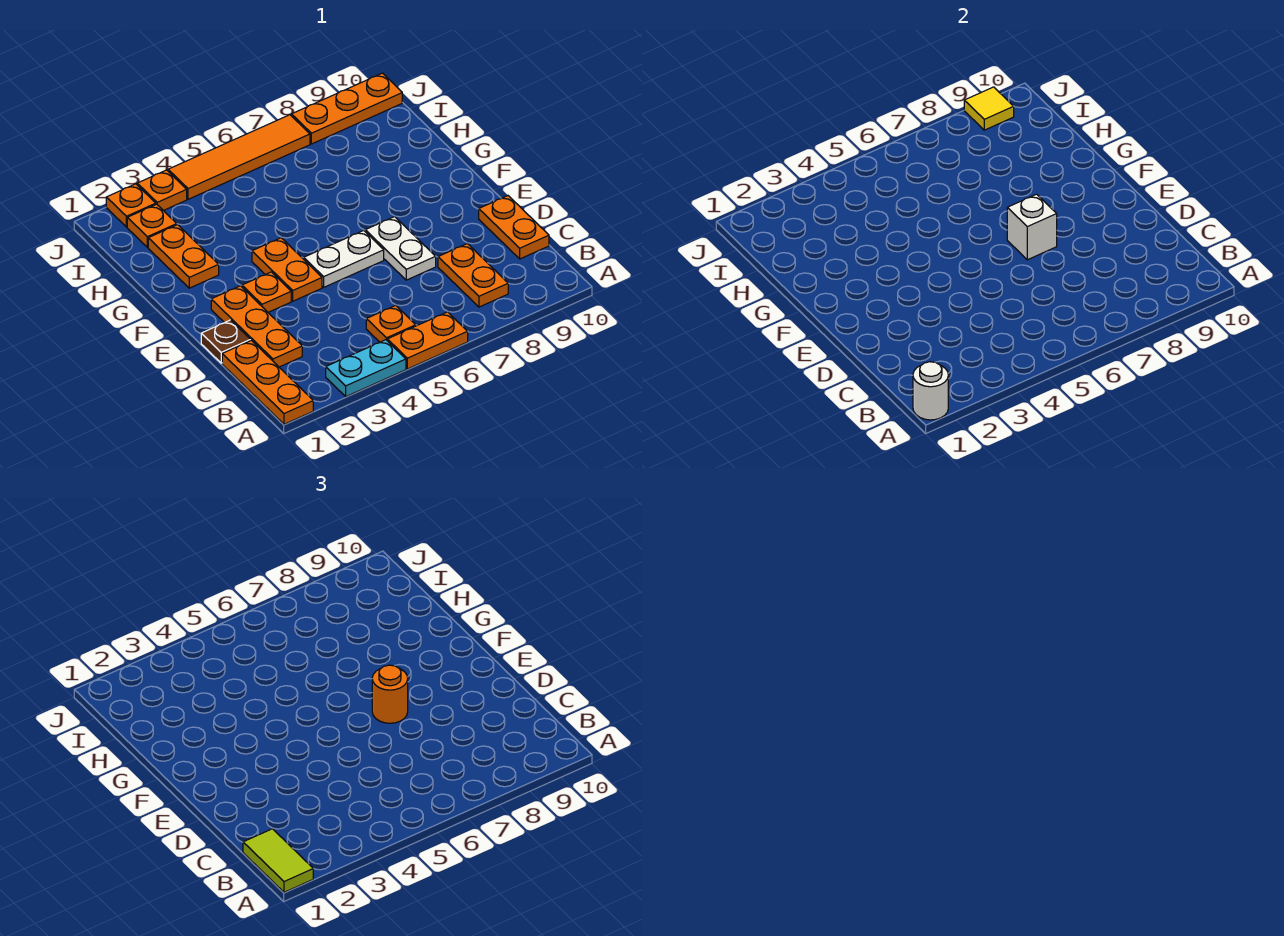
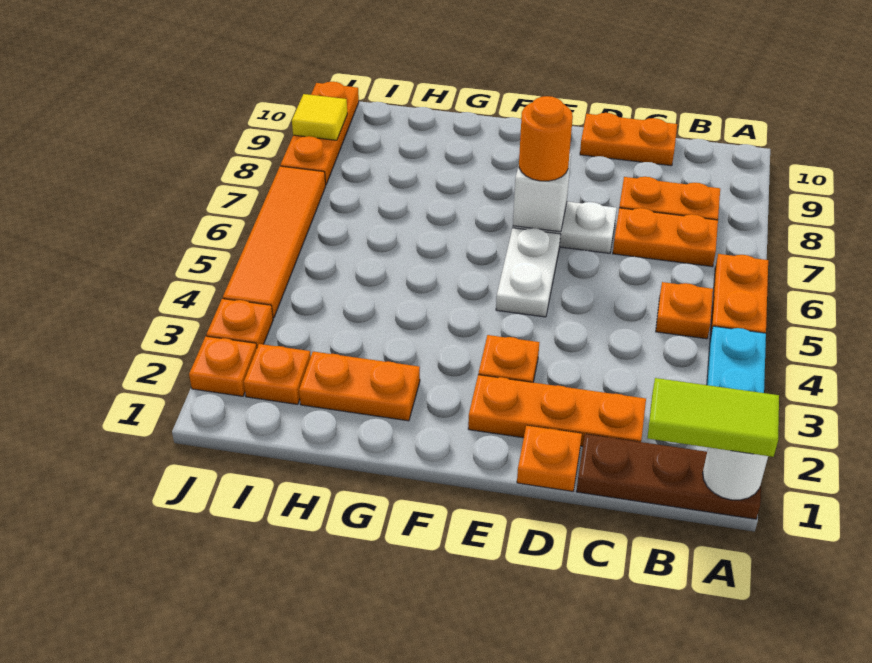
orange plate A1:C1 level 1 -> brown plate A1:C1 level 1
brown plate D1 level 1 -> orange plate D1 level 1
orange plate E4:F4 level 1 -> orange plate B7:C7 level 1

